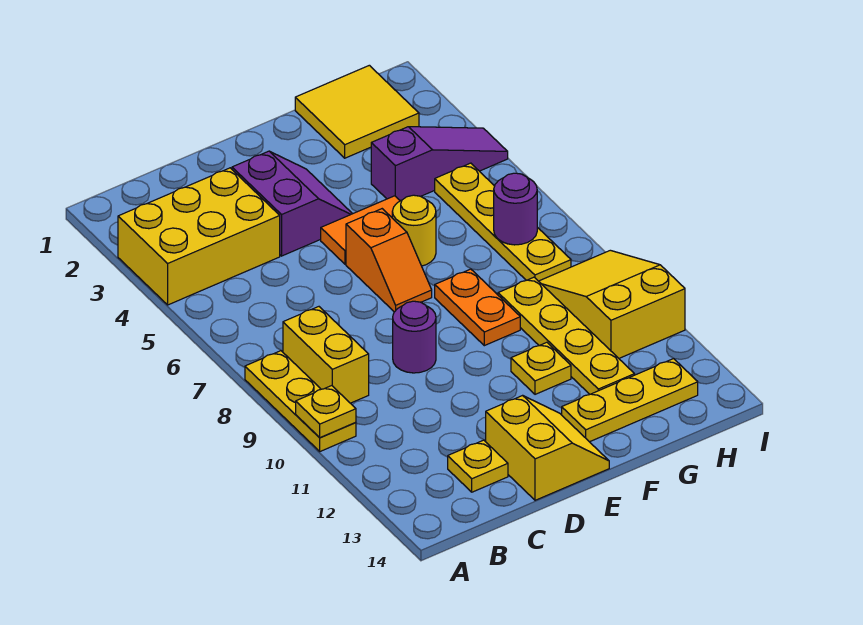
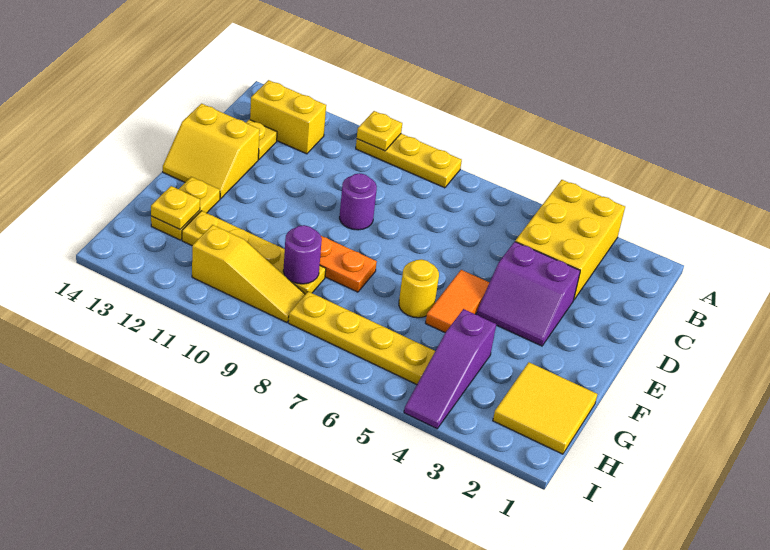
yellow brick B8:B9 level 1 -> yellow brick B12:B13 level 1
orange slope E6:E7 level 1 top 6 -> none
yellow plate F11 level 1 -> yellow plate G13 level 2
yellow plate F13:H13 level 1 -> yellow plate F13:G13 level 1
purple round brick H7 level 2 -> purple round brick G9 level 2
yellow slope H9:I11 level 1 top 11 -> yellow slope H9:H11 level 1 top 11

